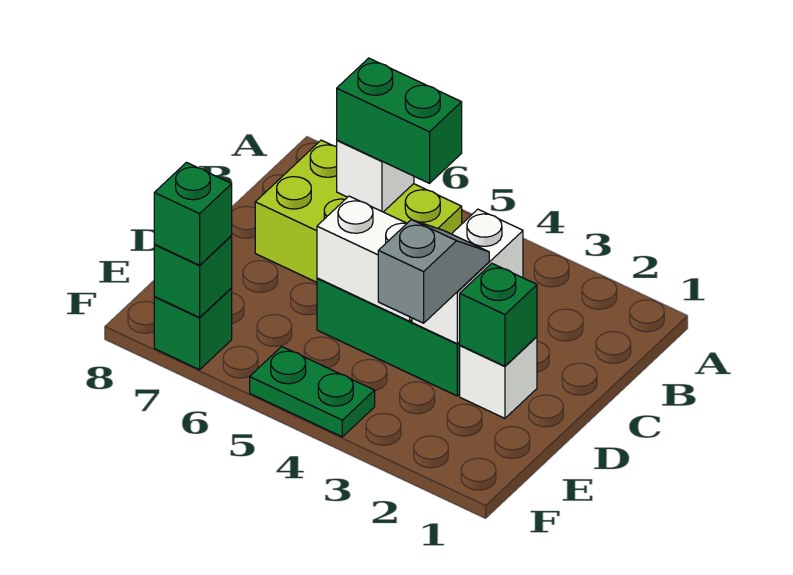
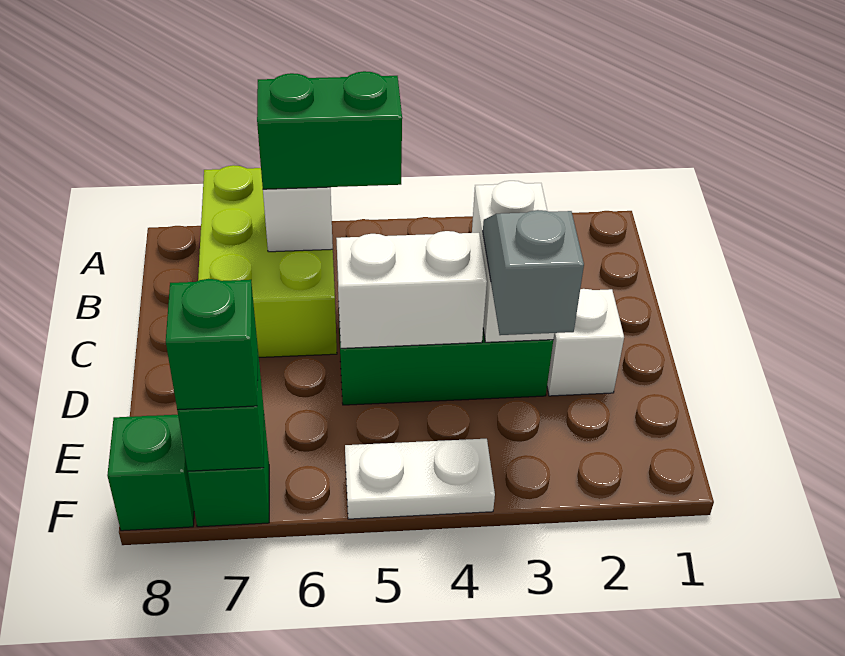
lime brick B5:C7 level 1 -> lime brick A6:C7 level 1
green brick D2 level 2 -> green brick F8 level 1
green plate F4:F5 level 1 -> white plate F4:F5 level 1

